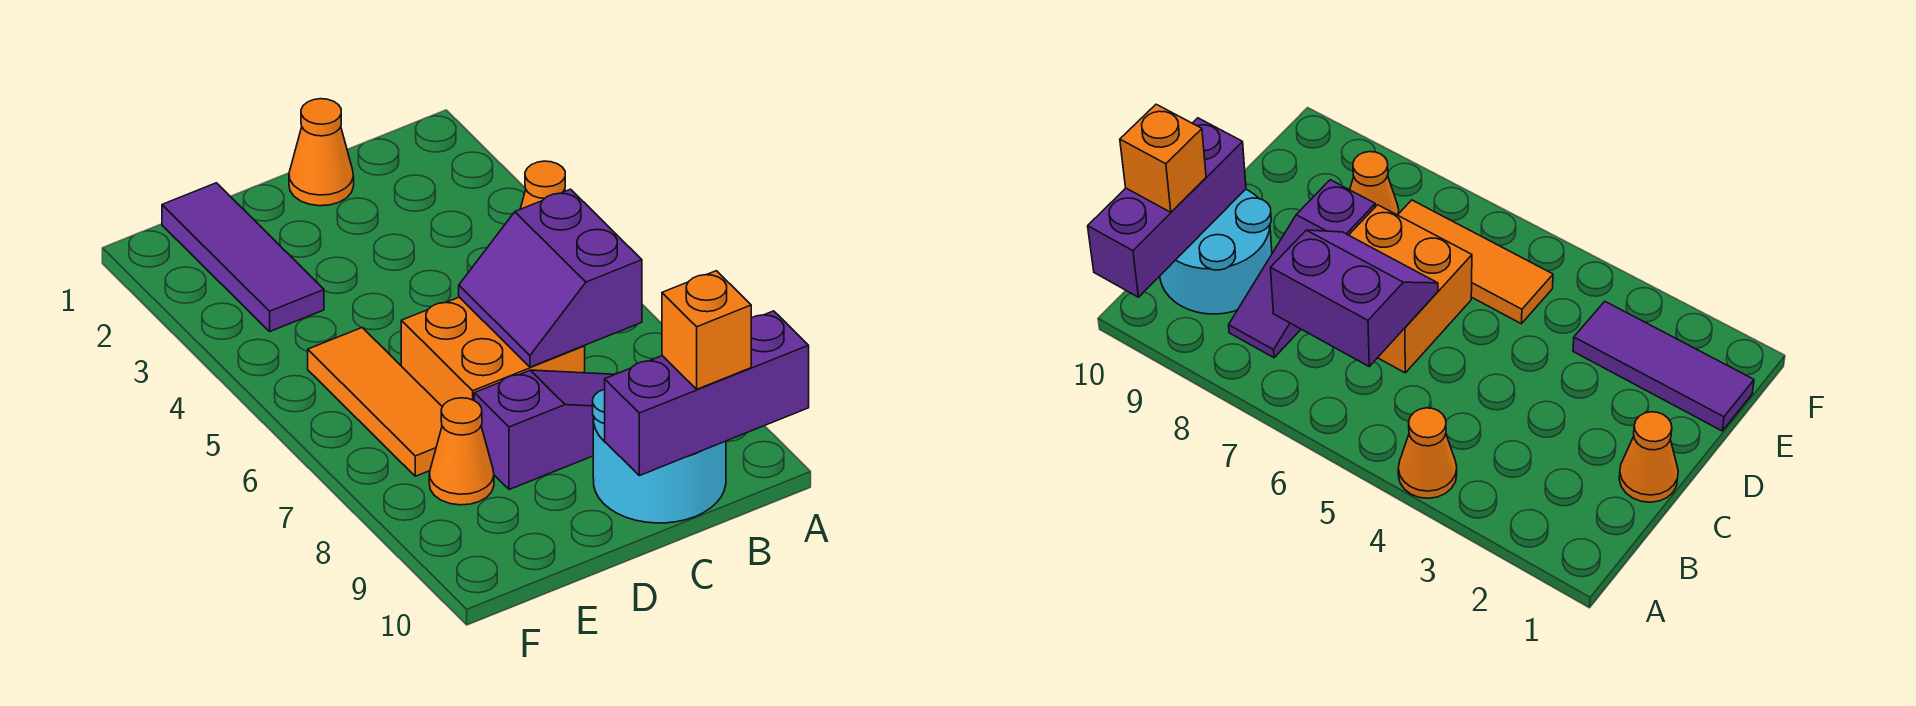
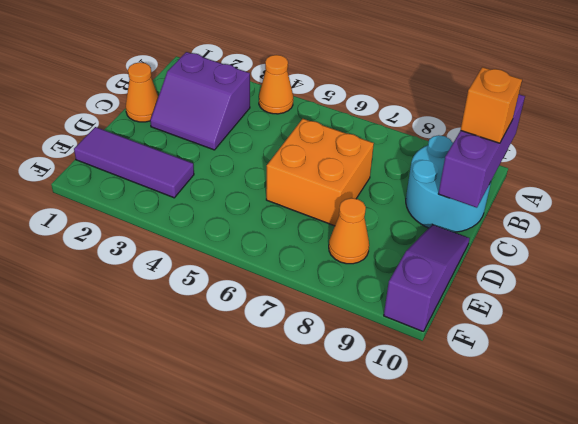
purple slope B6:C7 level 2 top B -> purple slope B2:C3 level 1 top B
purple slope B8:D8 level 1 top D -> purple slope D10:F10 level 1 top F
orange tile E5:E7 level 1 -> none

